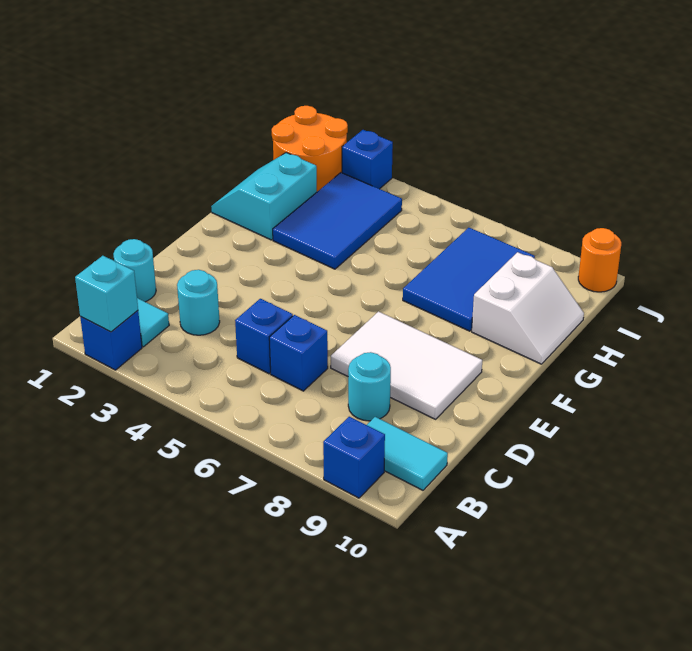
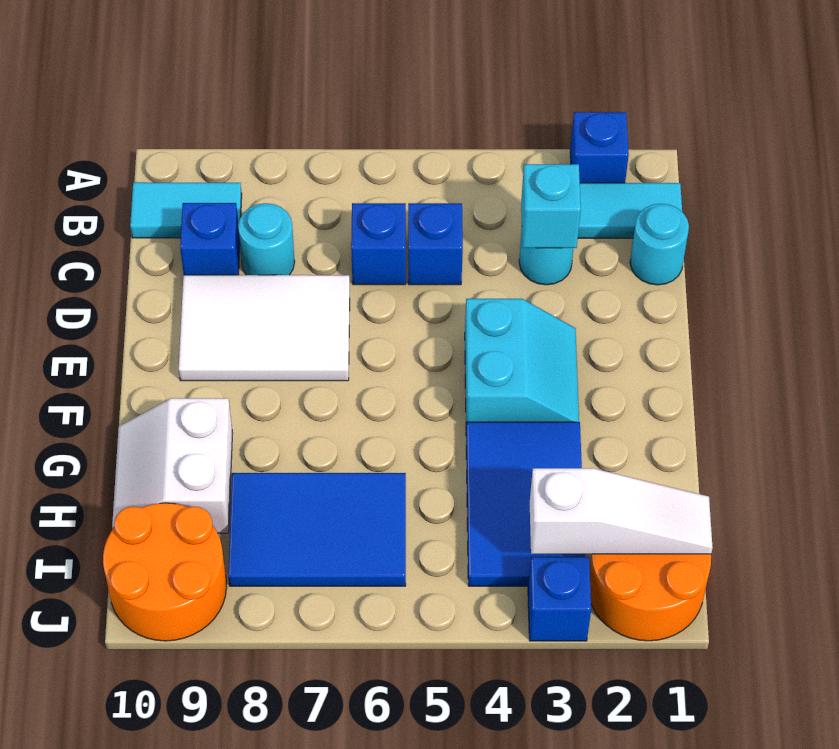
cyan brick A2 level 2 -> cyan brick C3 level 2
blue brick A9 level 1 -> blue brick C9 level 1
cyan slope G1:H2 level 1 top 2 -> cyan slope E3:F4 level 1 top 4
blue tile G7:I8 level 1 -> blue tile H6:I8 level 1
none -> white slope I1:I3 level 2 top 3
orange round brick J10 level 1 -> orange round brick I9:J10 level 1

